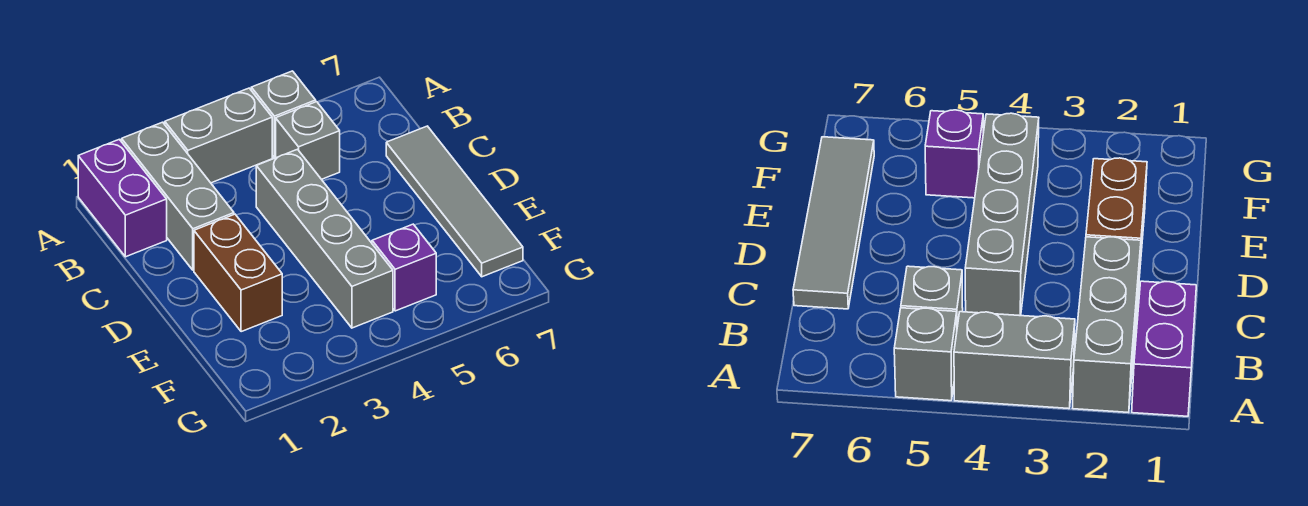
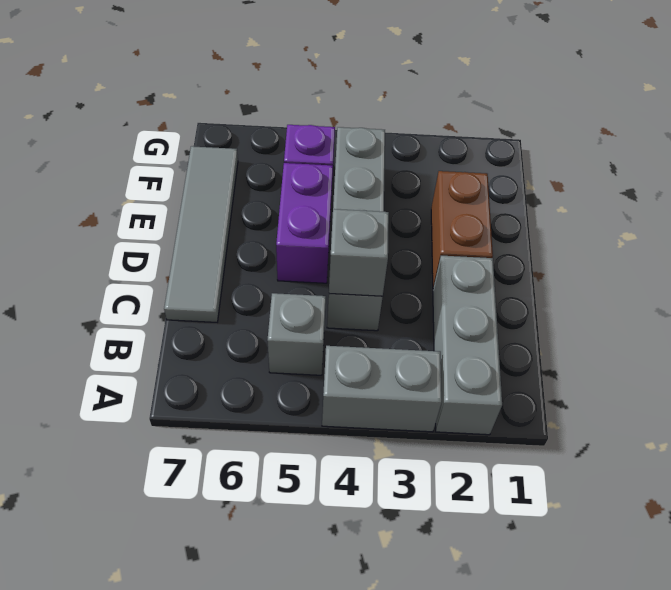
purple brick A1:B1 level 1 -> purple brick D5:E5 level 1
grey brick A5 level 1 -> grey brick C4 level 2

